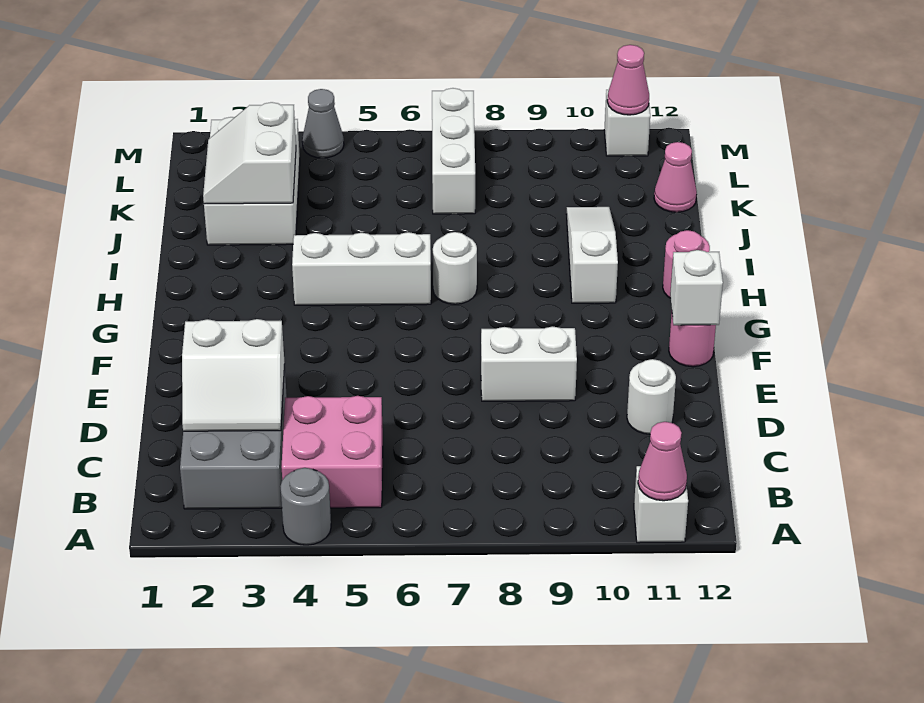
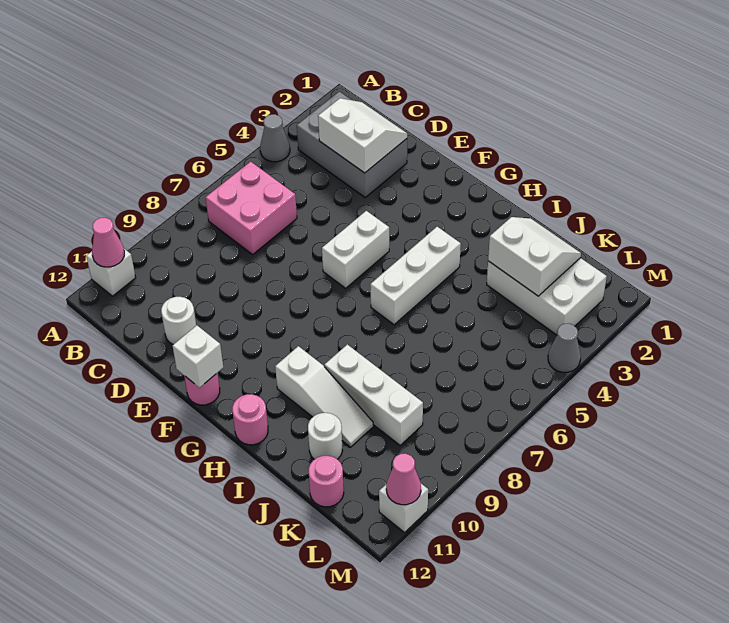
grey round brick A4 level 1 -> grey cone A4 level 1
pink brick B4:C5 level 1 -> pink brick B6:C7 level 1
white slope C2:D3 level 2 top D -> white slope C2:D3 level 2 top 3
white brick E8:E9 level 1 -> white brick F5:F6 level 1
white round brick H7 level 1 -> white round brick J11 level 1
white brick K7:M7 level 1 -> white brick I9:K9 level 1
pink cone K12 level 1 -> pink round brick K12 level 1

